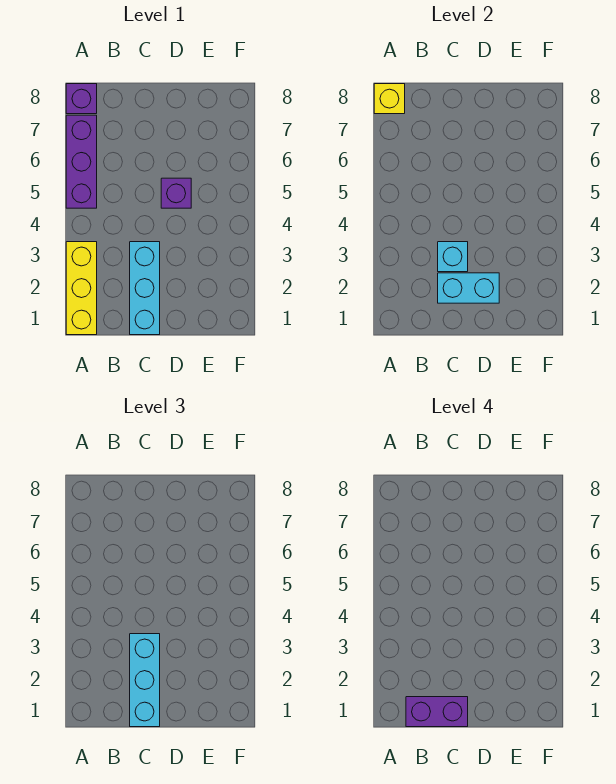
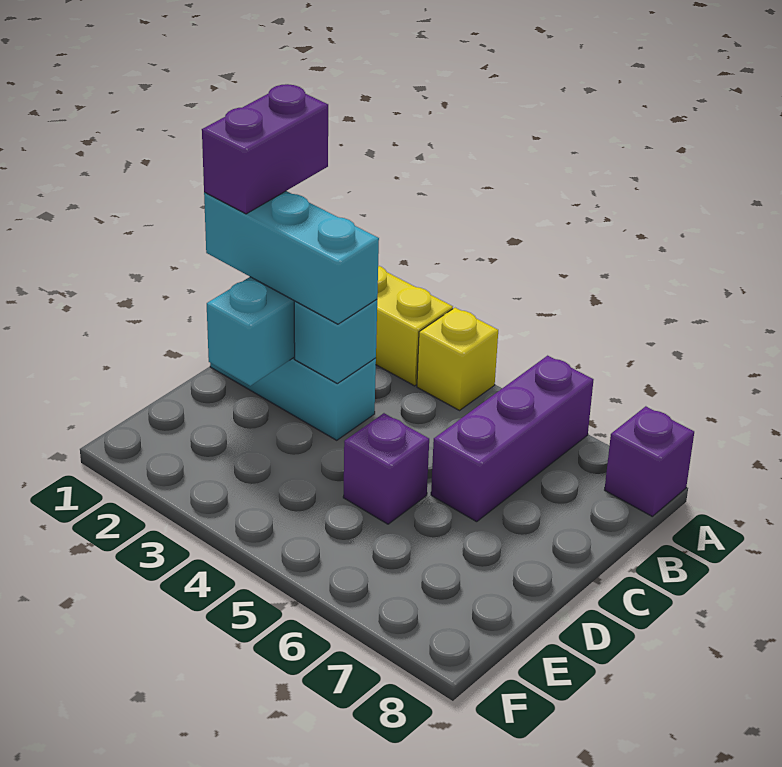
purple brick A5:A7 level 1 -> purple brick A6:C6 level 1
yellow brick A8 level 2 -> yellow brick A4 level 1

